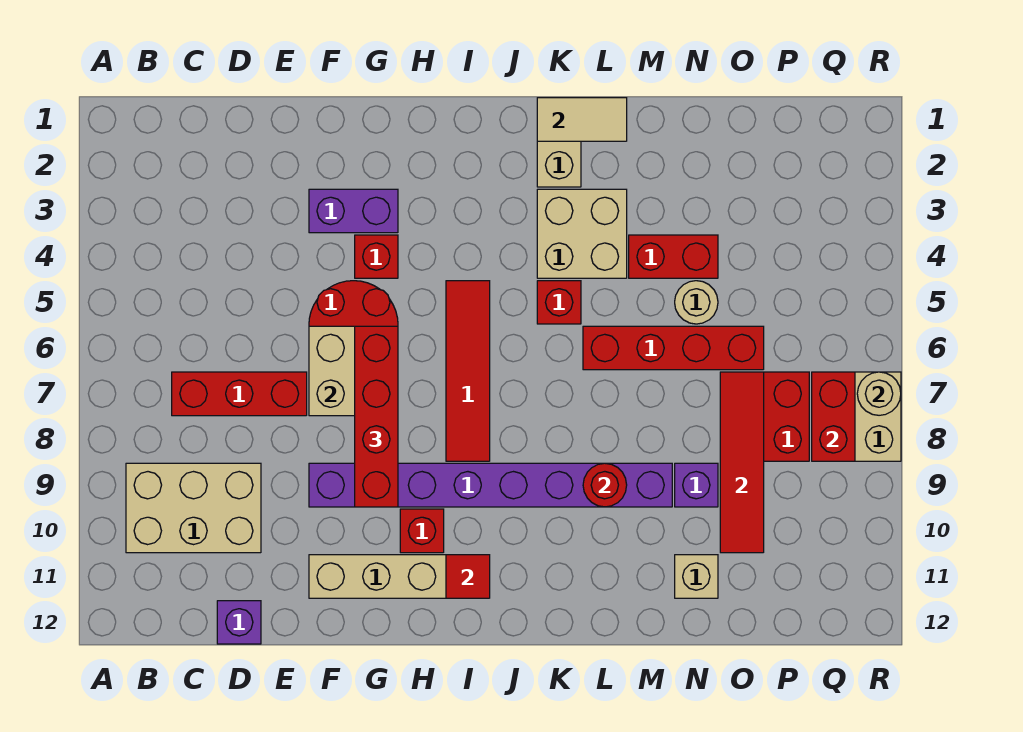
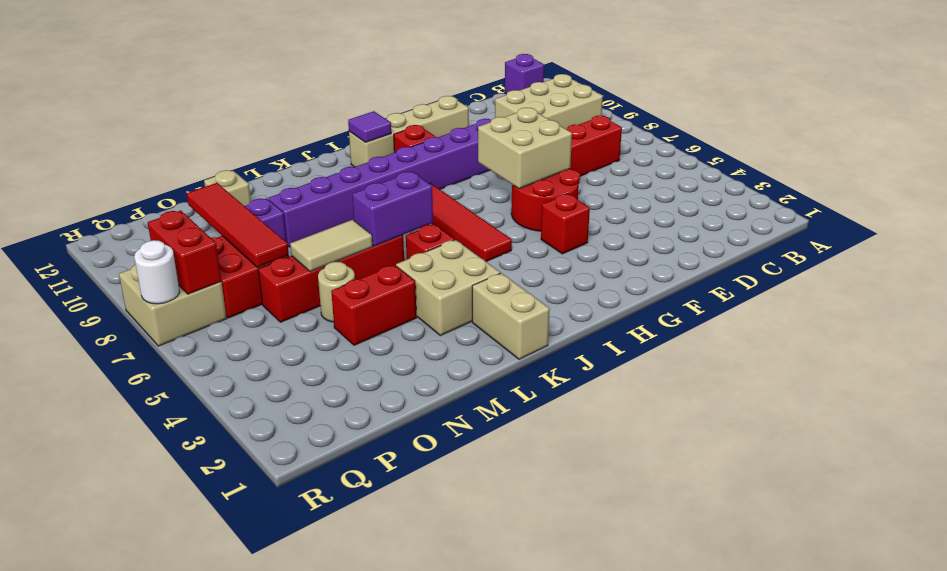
purple brick D12 level 1 -> purple brick B12 level 1
purple brick F3:G3 level 1 -> purple brick K6:L6 level 2
red brick G6:G9 level 3 -> none
red tile I11 level 2 -> purple tile I11 level 2
tan tile K1:L1 level 2 -> tan tile M6:N6 level 2
red round brick L9 level 2 -> none
tan round brick R7 level 2 -> white round brick R7 level 2

